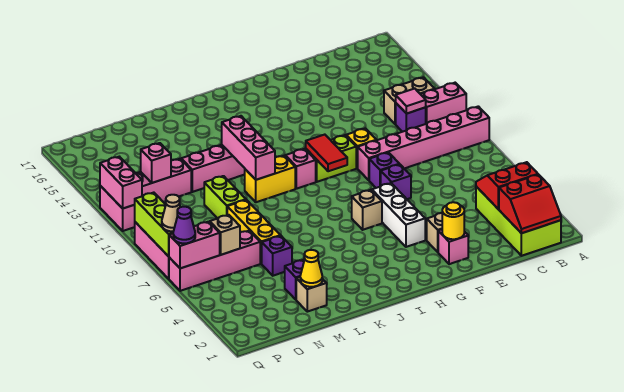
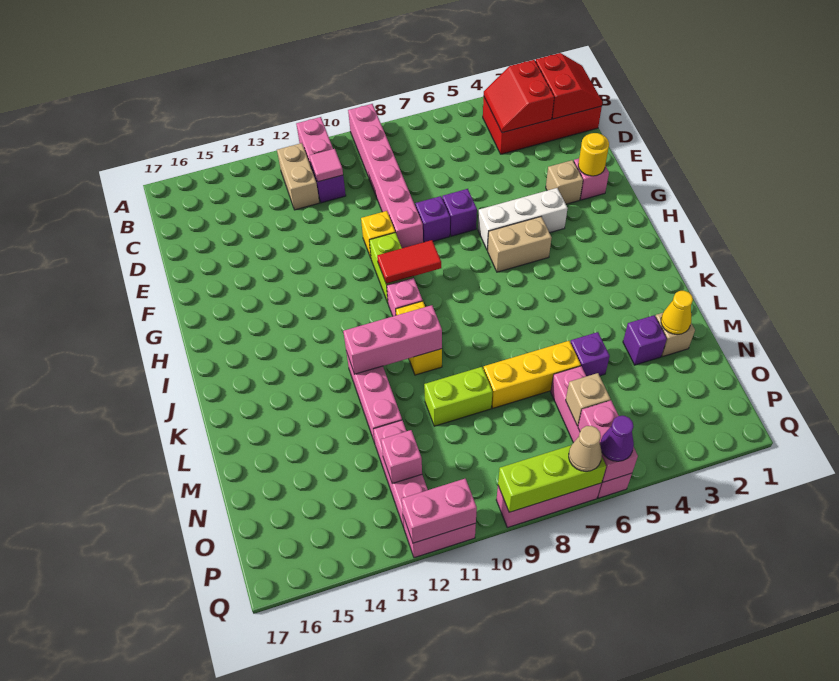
lime brick B1:C4 level 1 -> red brick B1:C4 level 1
tan brick H6 level 1 -> tan brick H5:H6 level 1

